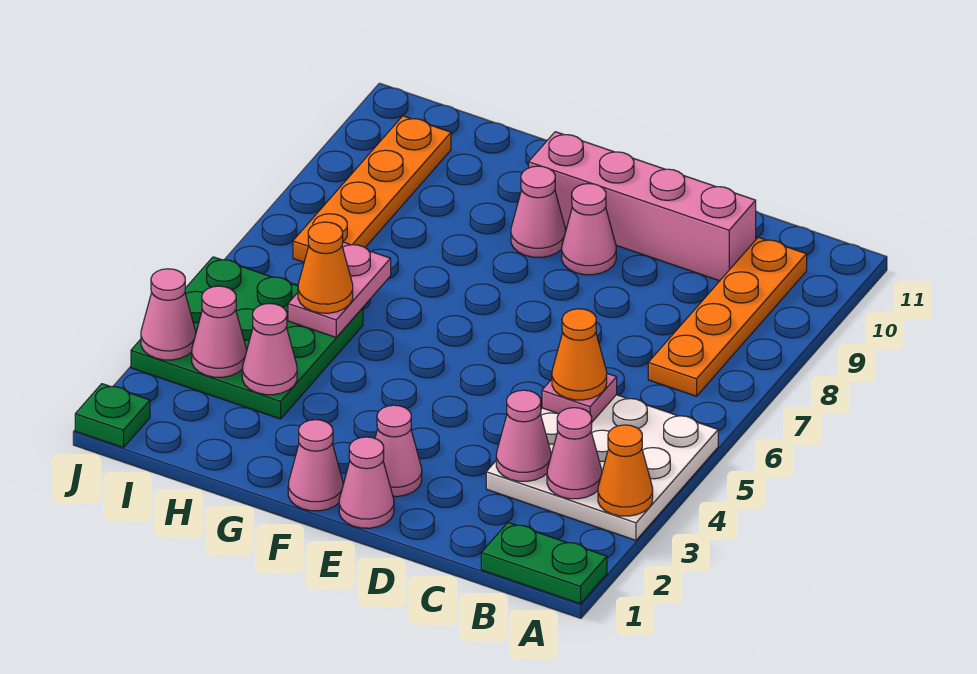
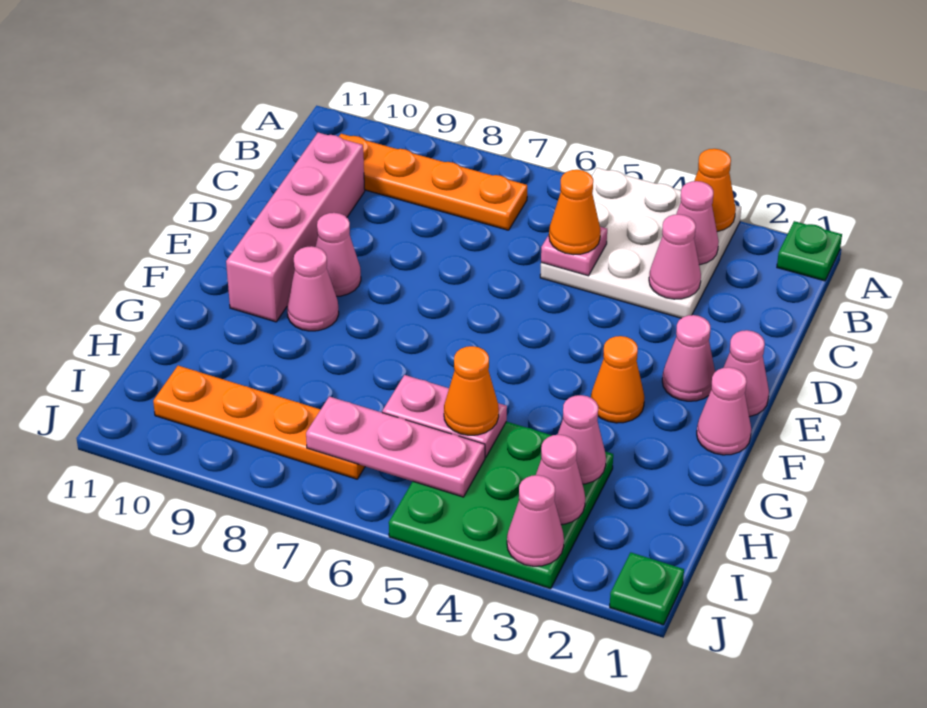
green plate A1:B1 level 1 -> green plate A1 level 1
none -> orange cone F3 level 1
none -> pink plate I5:I7 level 2

